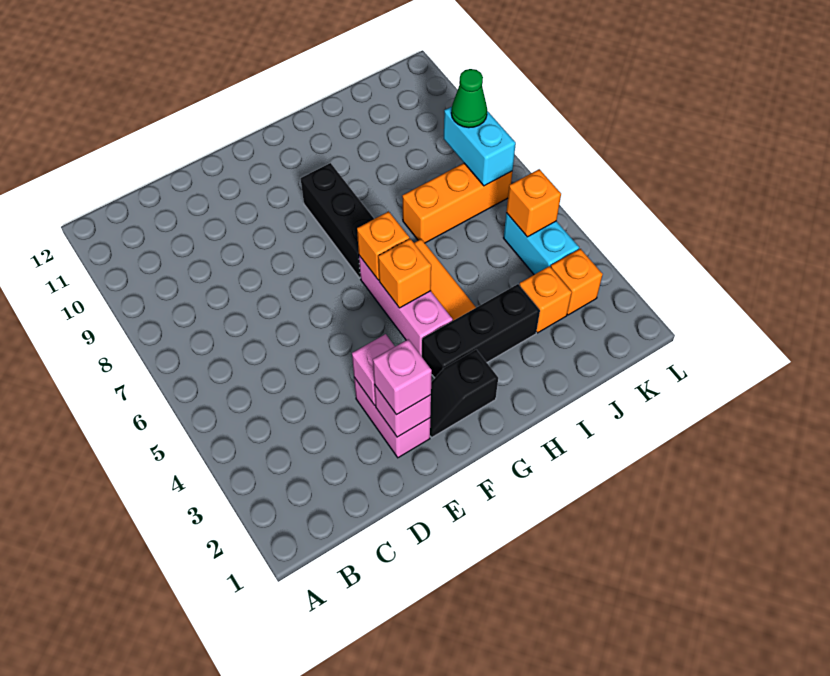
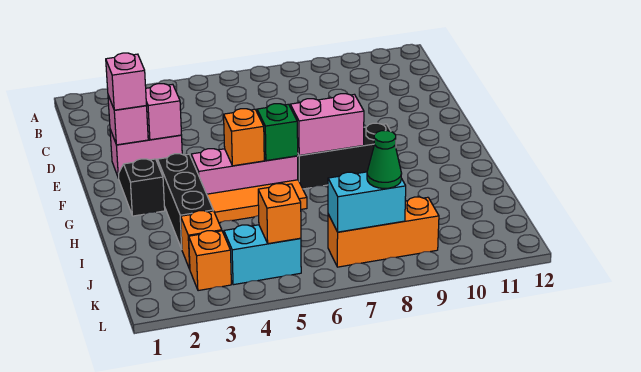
orange brick G6 level 2 -> green brick G6 level 2
none -> pink brick G7:G8 level 2
orange brick I7:K7 level 1 -> orange brick K7:K9 level 1

